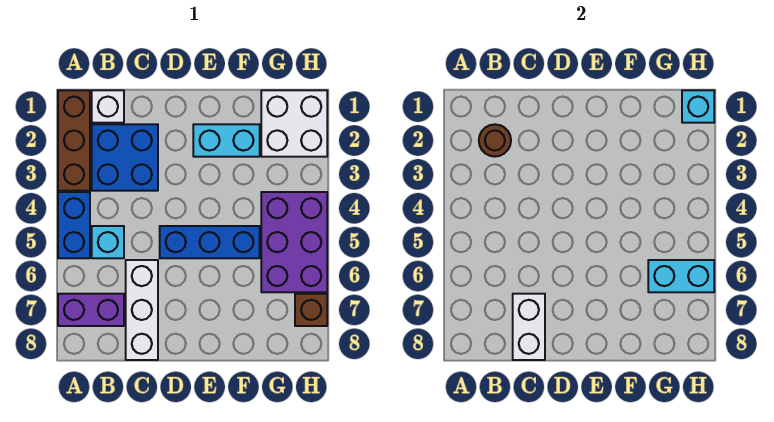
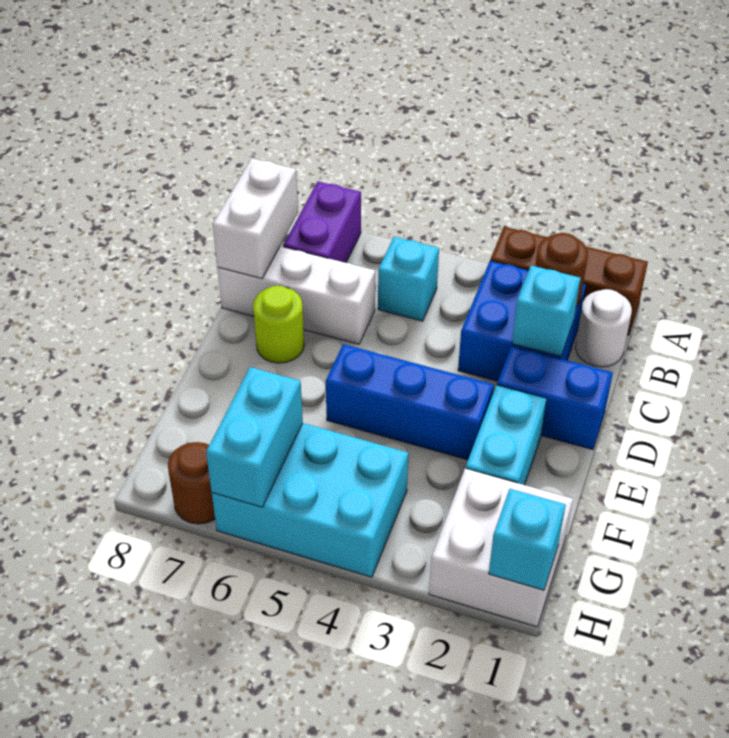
blue brick A4:A5 level 1 -> blue brick D1:D2 level 1
white brick B1 level 1 -> white round brick B1 level 1
none -> cyan brick C2 level 2
white brick C7:C8 level 2 -> white brick B8:C8 level 2
blue brick D5:F5 level 1 -> blue brick E3:E5 level 1
none -> lime round brick D7 level 1
purple brick G4:H6 level 1 -> cyan brick G4:H6 level 1
brown brick H7 level 1 -> brown round brick H7 level 1

